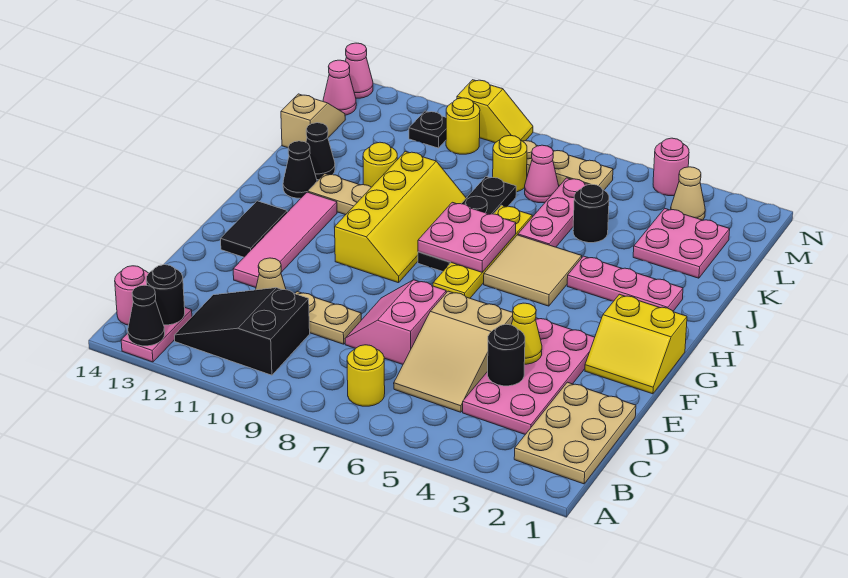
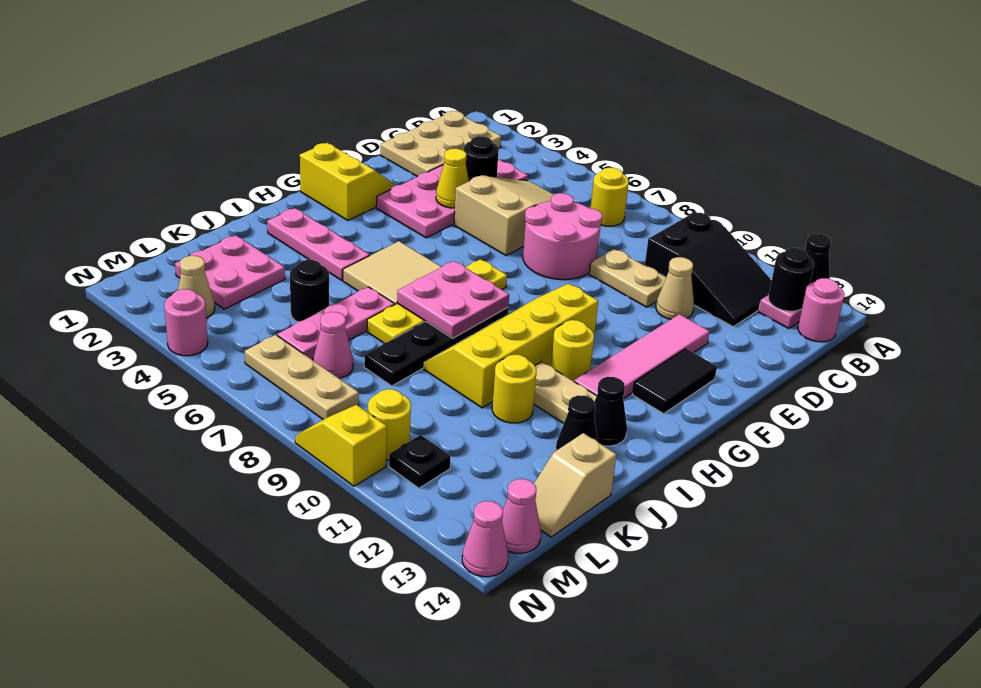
pink slope D7:E8 level 1 top 7 -> pink round brick D7:E8 level 1
yellow round brick L8 level 1 -> yellow round brick H11 level 1

